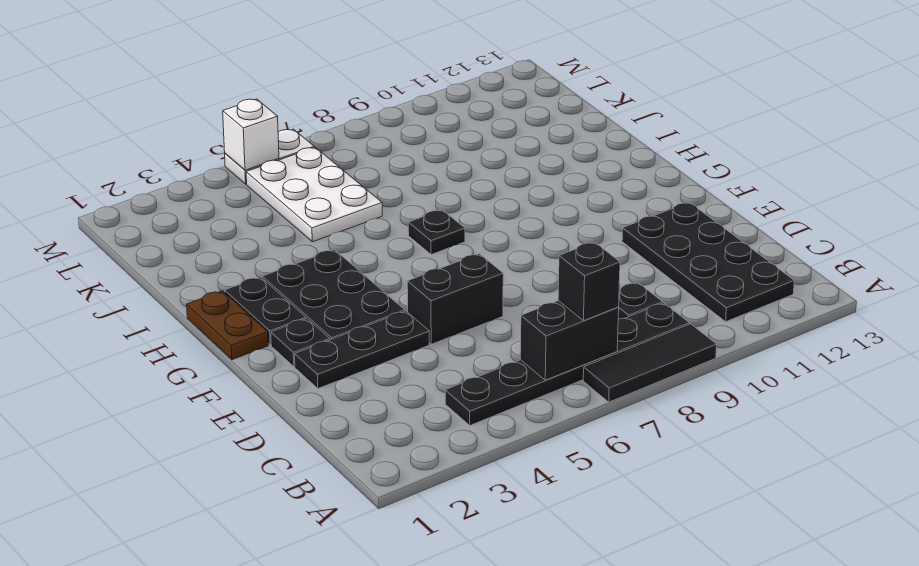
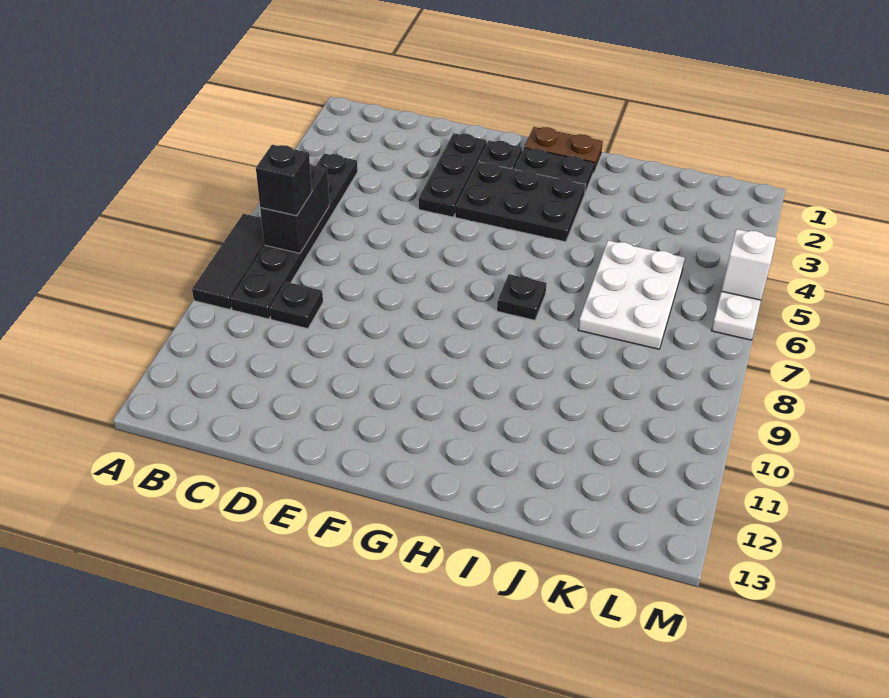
black plate B11:E12 level 1 -> none
black brick E5:E6 level 1 -> none
white plate J5:L6 level 1 -> white plate J5:K7 level 1

